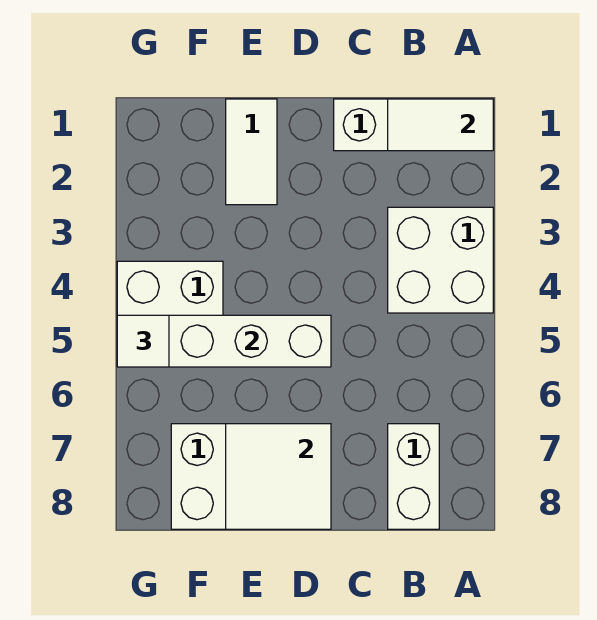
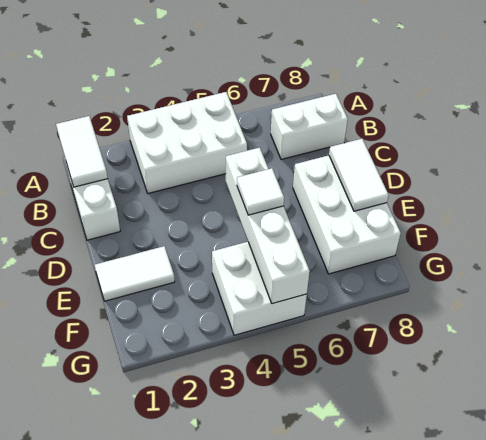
white brick A3:B4 level 1 -> white brick A3:B5 level 1
white tile D7:E8 level 2 -> white tile D8:E8 level 2
white tile G5 level 3 -> white tile E5 level 3

